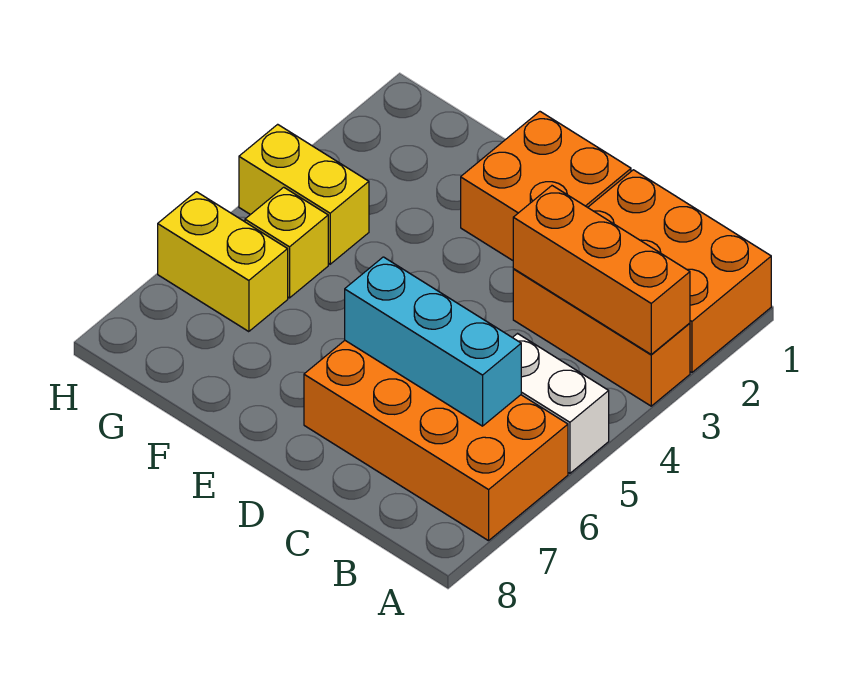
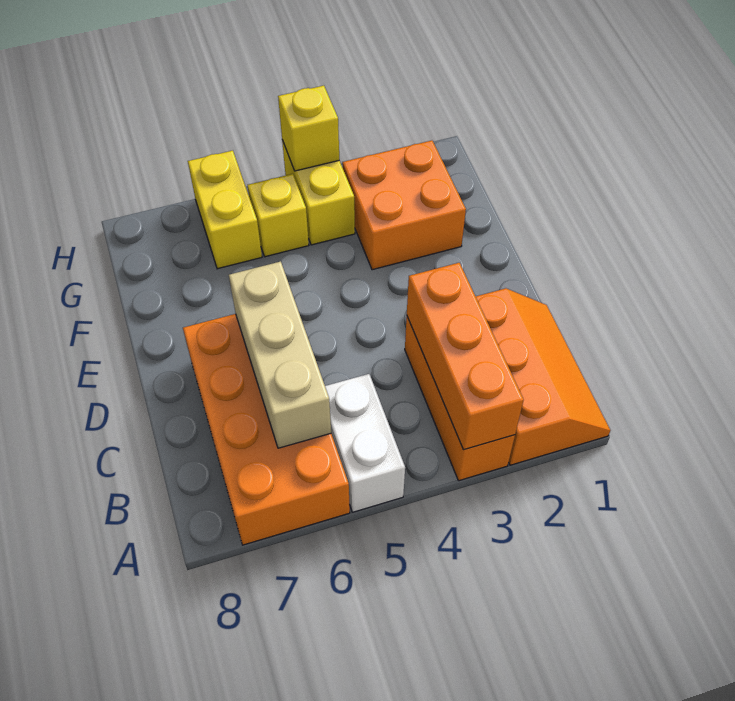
orange brick A1:C2 level 1 -> orange slope A1:C2 level 1 top 2
cyan brick B6:D6 level 2 -> tan brick B6:D6 level 2
orange brick D1:E2 level 1 -> orange brick F2:G3 level 1
none -> yellow brick H4 level 2

